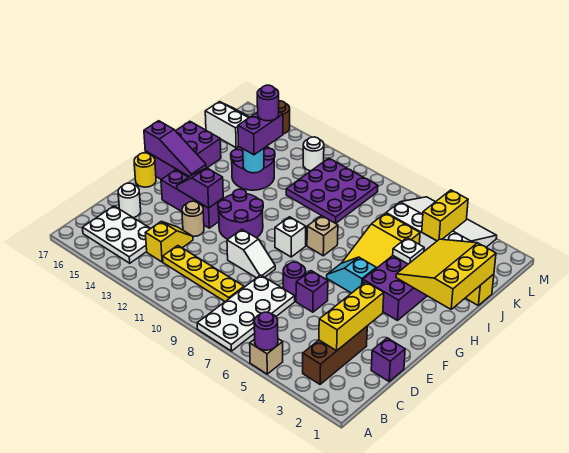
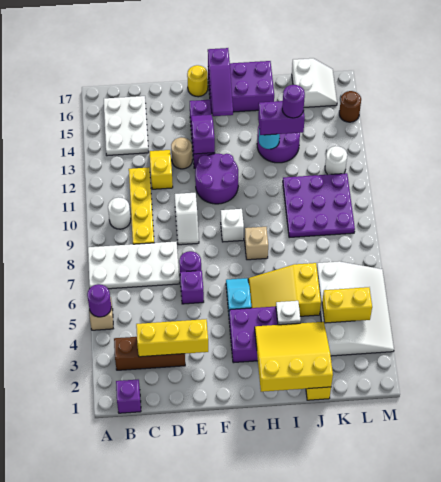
yellow slope C13:D13 level 1 top C -> yellow slope D12:D13 level 1 top 12
purple brick D1 level 1 -> purple brick B1 level 1
white round brick D16 level 1 -> white round brick B10 level 1

